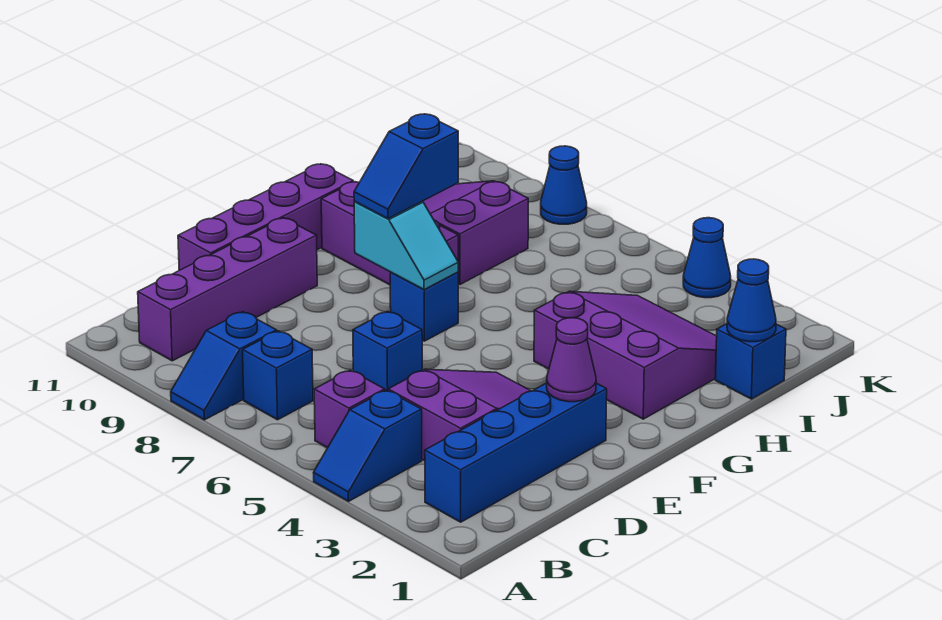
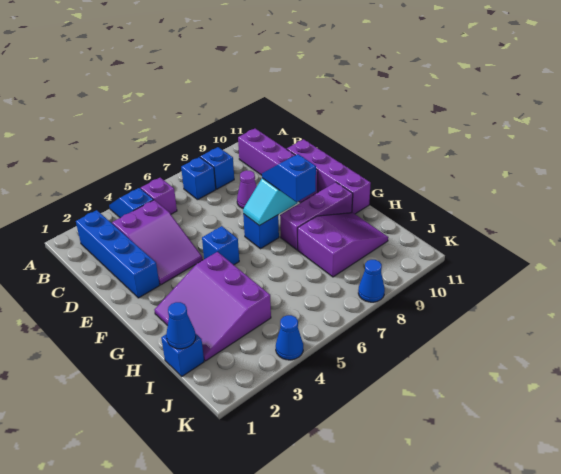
blue brick D6 level 1 -> blue brick F5 level 1
purple cone E2 level 2 -> purple cone D8 level 1
purple slope G2:I4 level 1 top G -> purple slope G2:I4 level 1 top 4

